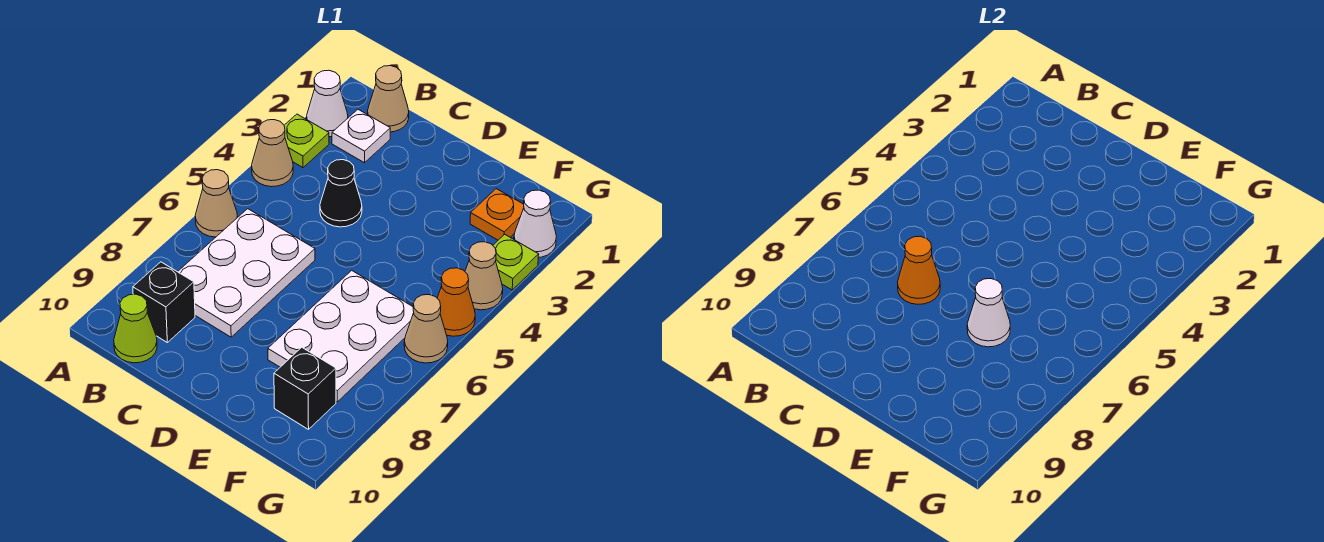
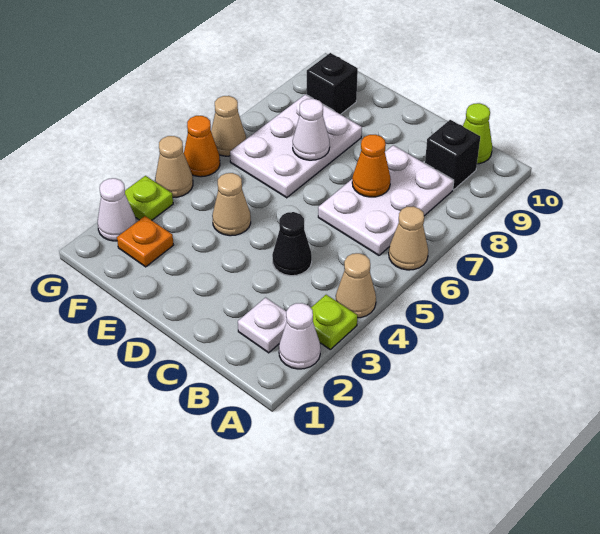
tan cone B1 level 1 -> tan cone E4 level 1

